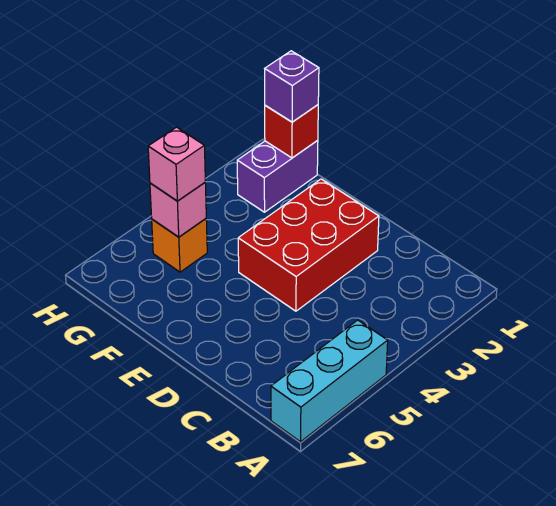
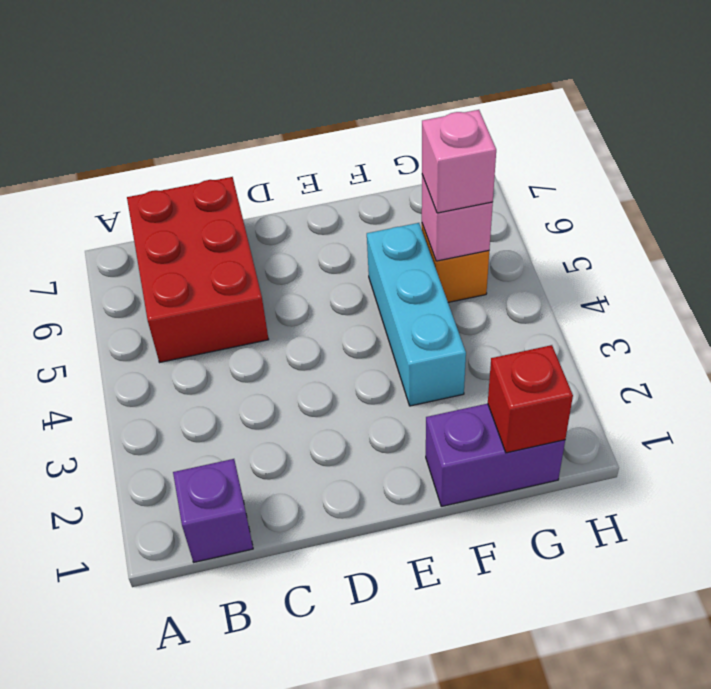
cyan brick A5:A7 level 1 -> cyan brick F3:F5 level 1
red brick D2:E4 level 1 -> red brick B5:C7 level 1
purple brick G1:G2 level 1 -> purple brick F1:G1 level 1
purple brick G1 level 3 -> purple brick B1 level 1

